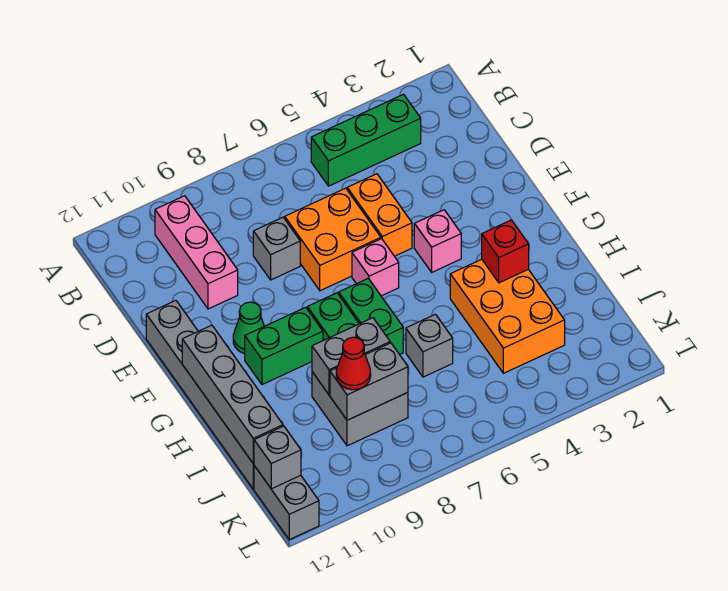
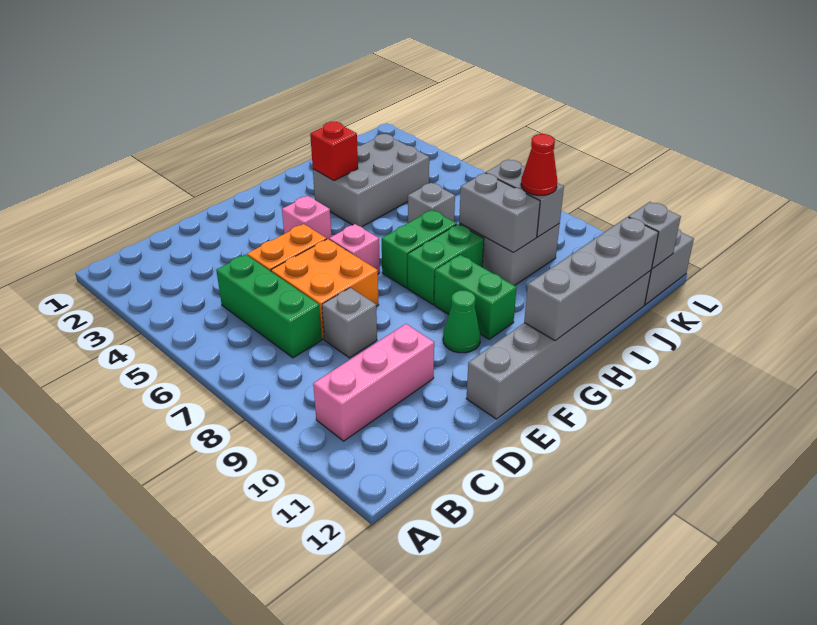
green brick B3:B5 level 1 -> green brick C5:C7 level 1
orange brick H3:J4 level 1 -> grey brick H3:J4 level 1

